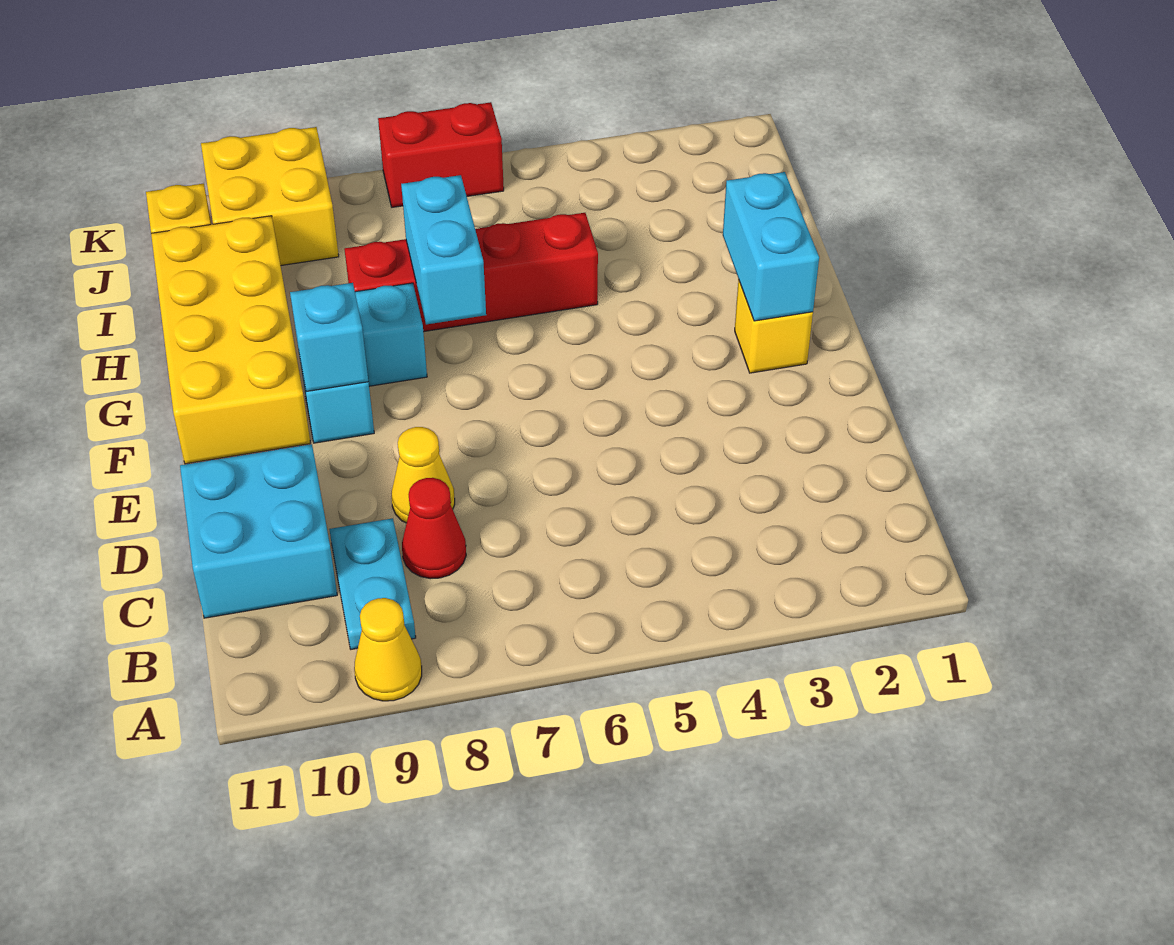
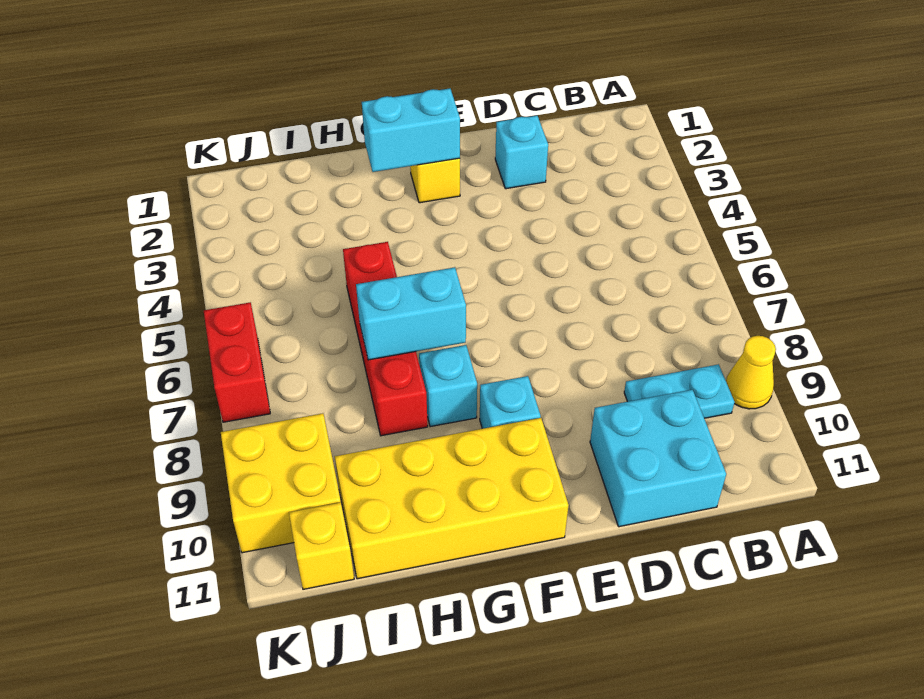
red cone C8 level 1 -> none
yellow cone D8 level 1 -> none
cyan brick F9 level 2 -> cyan brick D2 level 1

